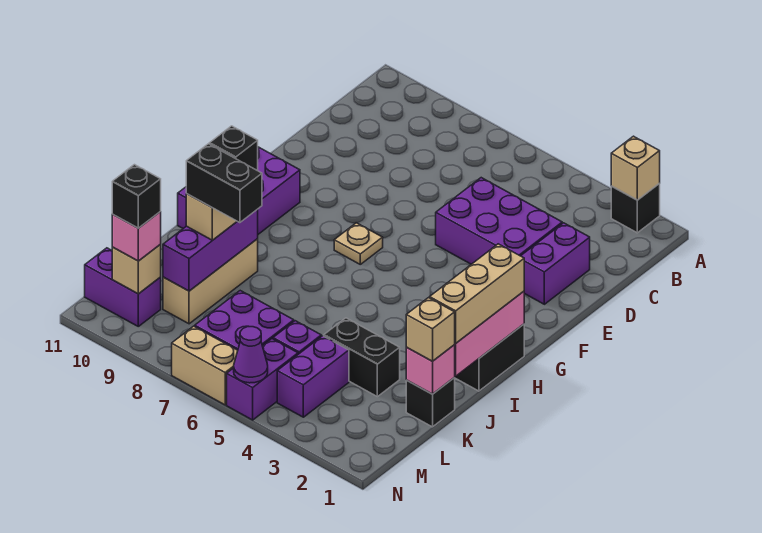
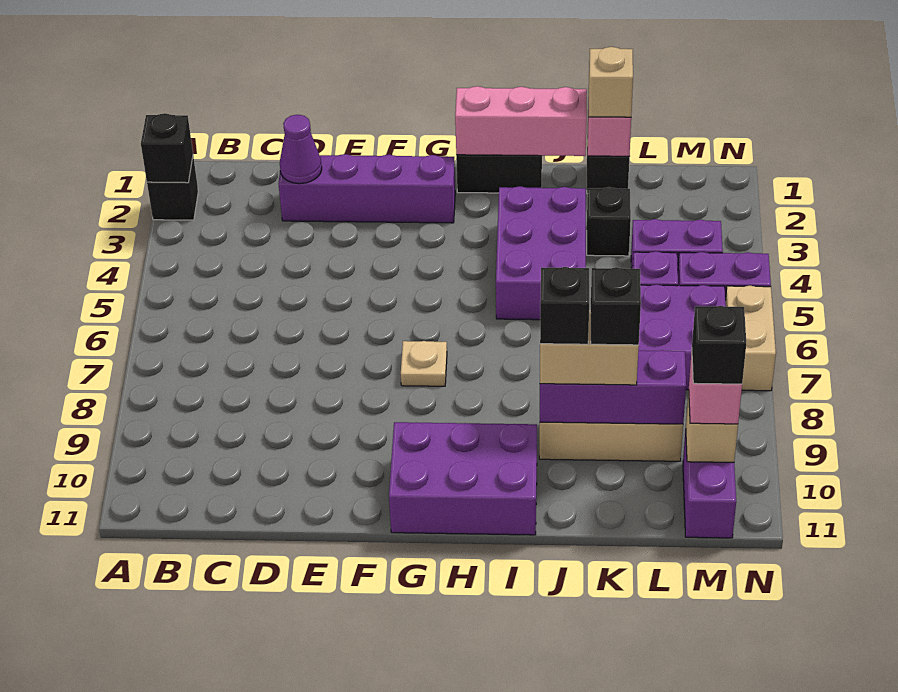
tan brick A2 level 2 -> black brick A2 level 2
purple brick D2:E2 level 1 -> purple brick D2:G2 level 1
purple brick D3:E5 level 1 -> purple brick I3:J5 level 1
tan brick H1:J1 level 3 -> none
black brick K3:K4 level 1 -> black brick K3 level 1
black brick K8:K9 level 4 -> black brick K9 level 4
purple cone N5 level 2 -> purple cone D2 level 2

